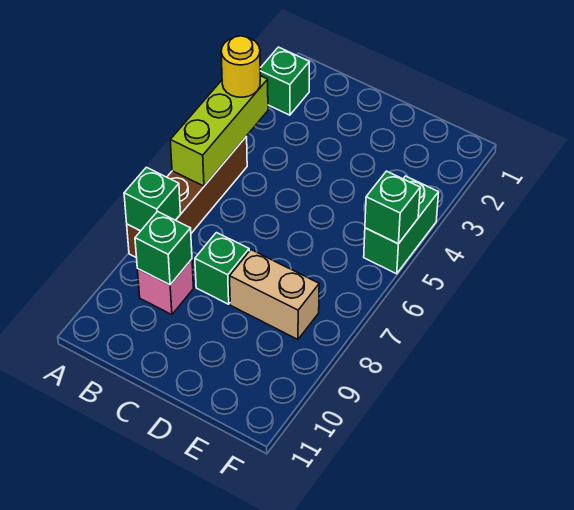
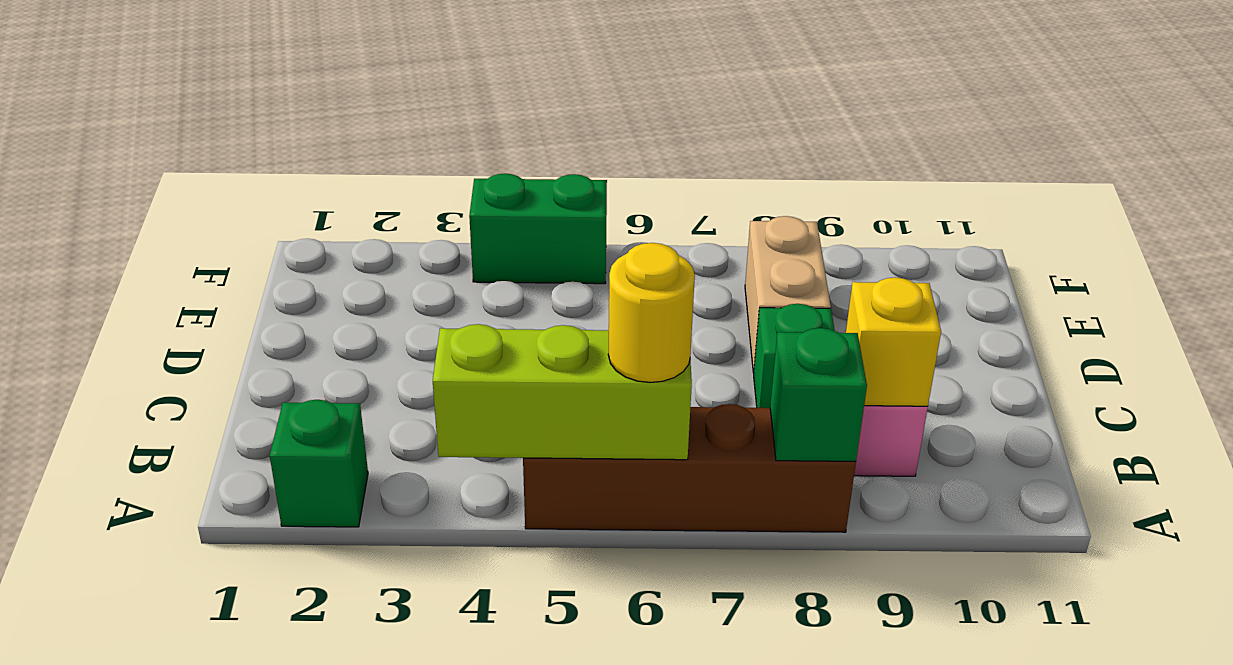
yellow round brick A4 level 3 -> yellow round brick A6 level 3
green brick B9 level 2 -> yellow brick B9 level 2
green brick F5 level 2 -> none

